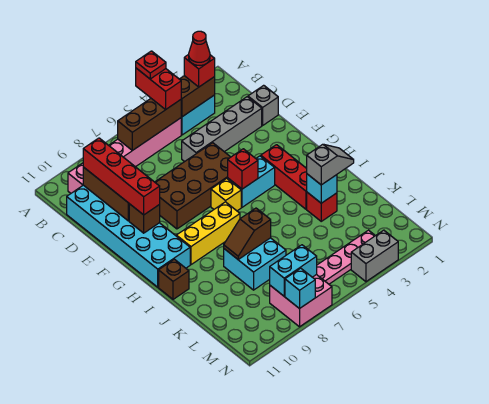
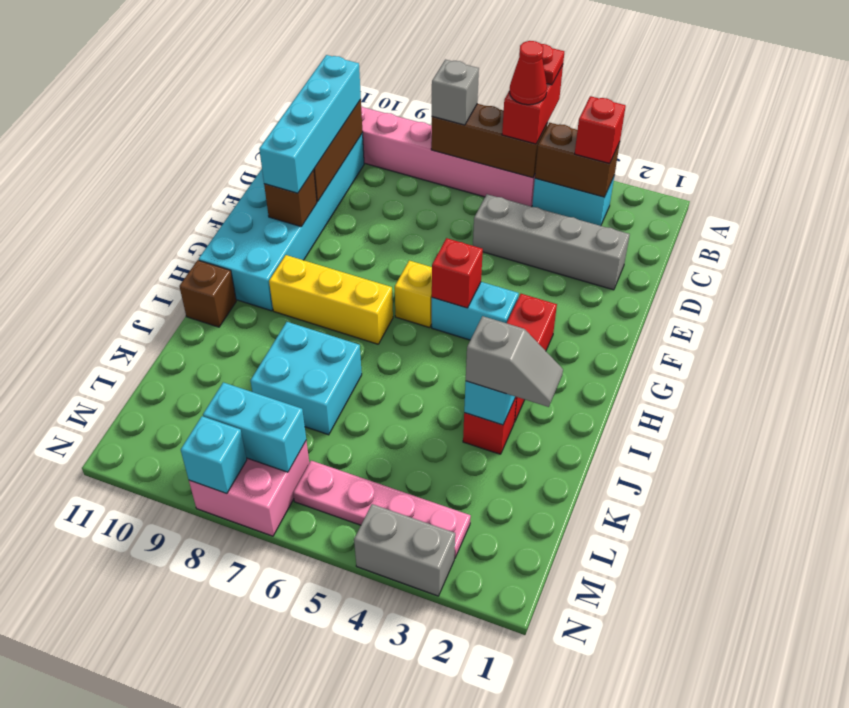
red cone B3 level 4 -> red cone B5 level 4
red brick C10:F10 level 3 -> cyan brick C10:F10 level 3
grey brick D1 level 1 -> grey brick B7 level 3
brown brick E5:F8 level 1 -> none
brown slope J7:J8 level 2 top 7 -> none

